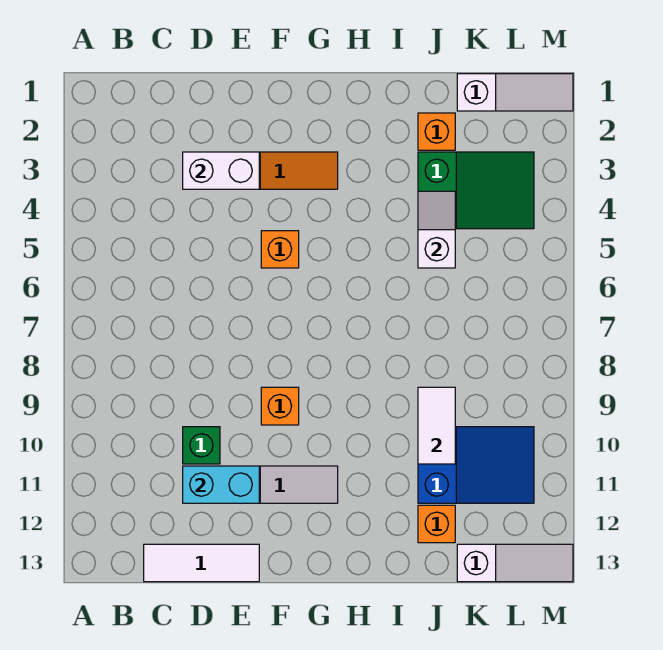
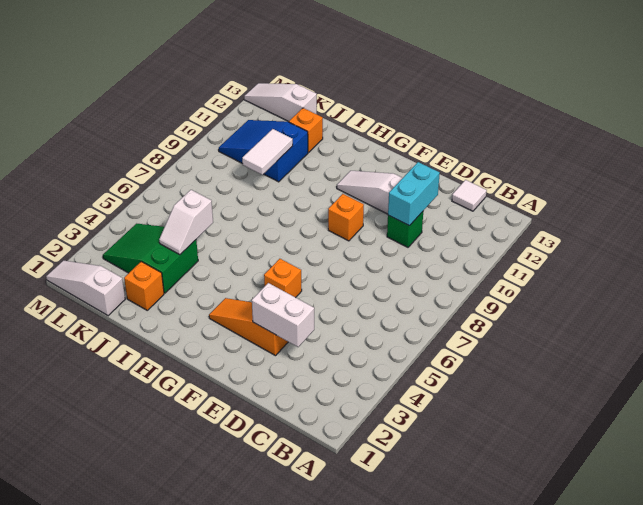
white tile C13:E13 level 1 -> white tile C13 level 1
cyan brick D11:E11 level 2 -> cyan brick D10:D11 level 2

